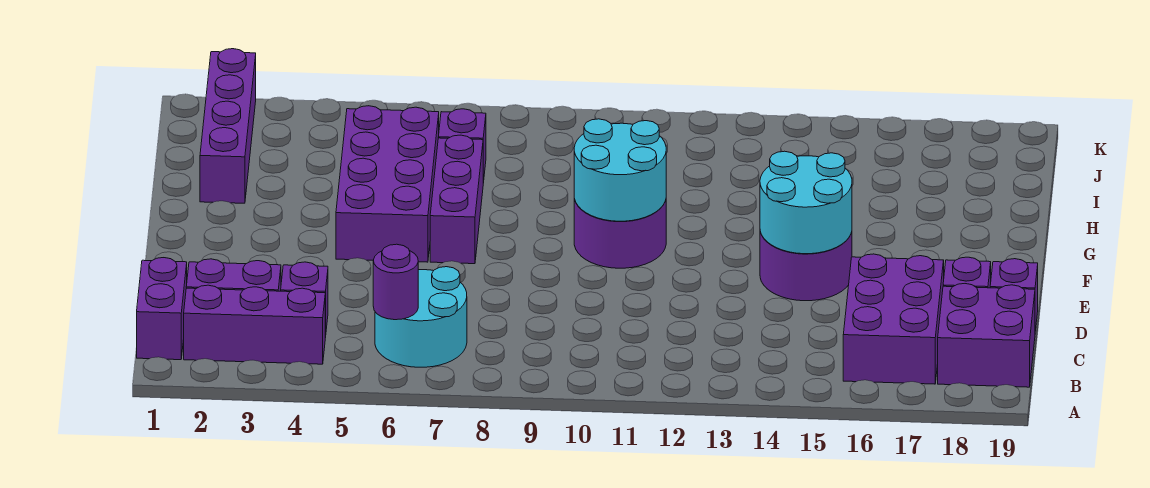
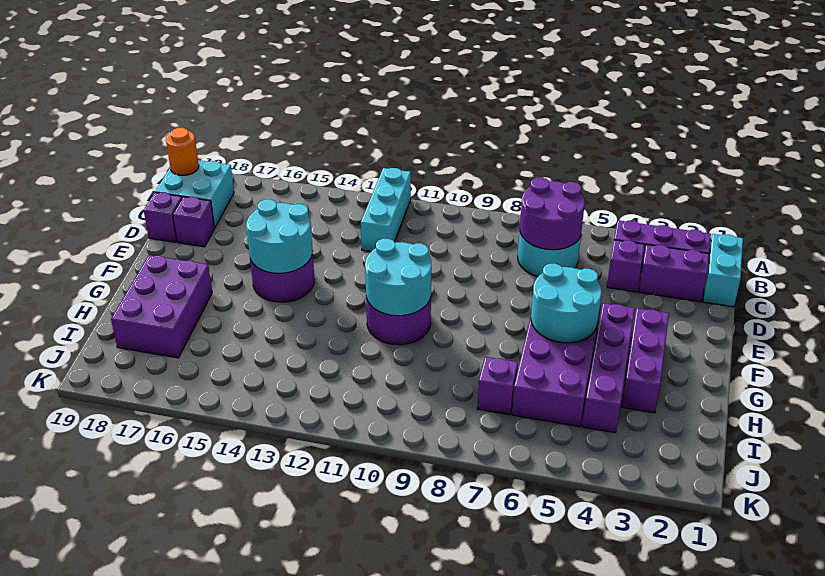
none -> cyan brick A12:C12 level 1
purple brick B1:C1 level 1 -> cyan brick B1:C1 level 1
purple round brick B6 level 2 -> purple round brick B6:C7 level 2
purple brick B16:D17 level 1 -> purple brick G17:I18 level 1
purple brick B18:C19 level 1 -> cyan brick B18:C19 level 1
none -> orange round brick B19 level 2
none -> cyan round brick F5:G6 level 2
purple brick F7:H7 level 1 -> purple brick F3:H3 level 1
purple brick H2:K2 level 1 -> purple brick F4:I4 level 1

